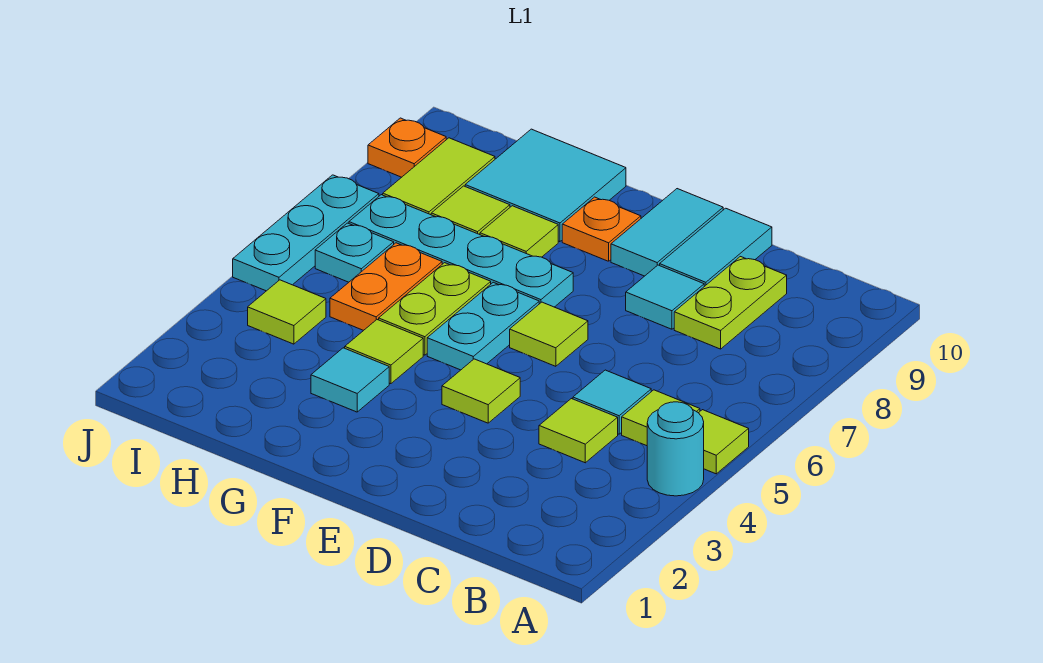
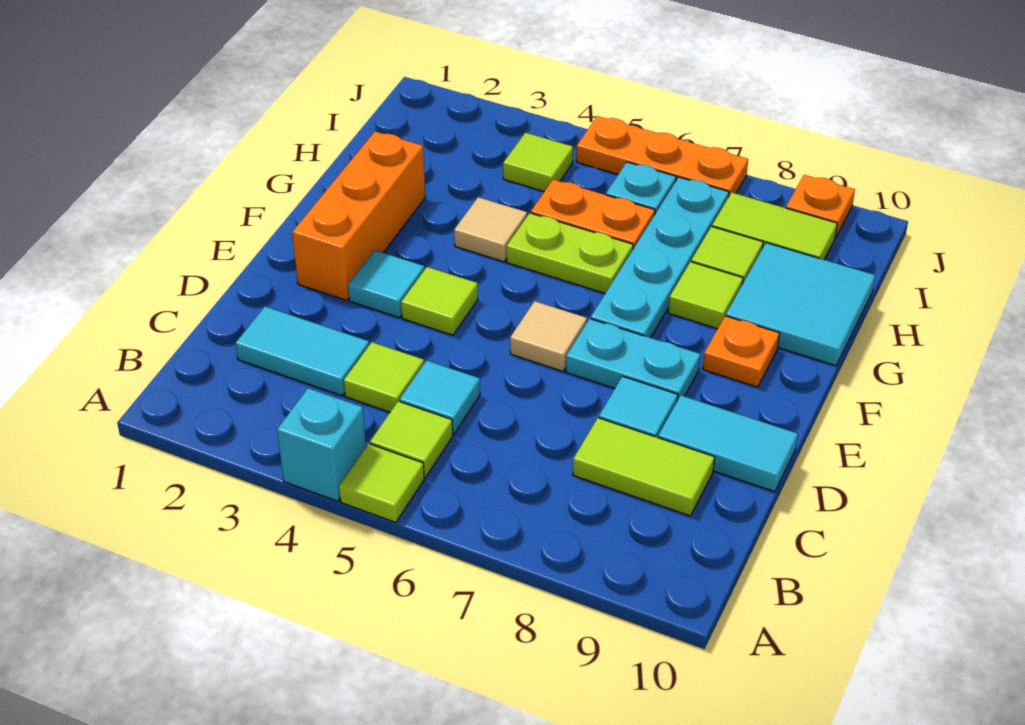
cyan round brick A4 level 1 -> cyan brick A4 level 1
lime plate C8:C9 level 1 -> lime tile C8:C9 level 1
none -> orange brick E2:G2 level 1
lime tile E6 level 1 -> tan tile E6 level 1
cyan tile E9:E10 level 1 -> cyan tile C2:C3 level 1
cyan plate F5:F6 level 1 -> cyan plate E7:E8 level 1
cyan tile G3 level 1 -> cyan tile E3 level 1
lime tile G4 level 1 -> tan tile G4 level 1
cyan plate J5:J7 level 1 -> orange plate J5:J7 level 1

